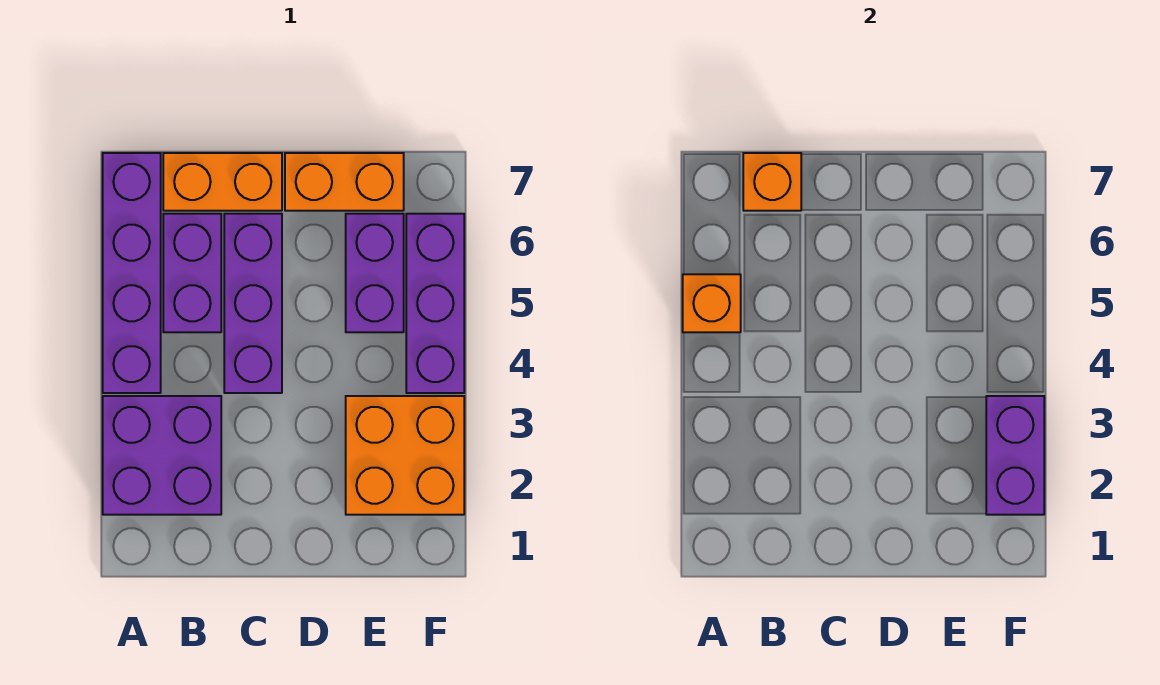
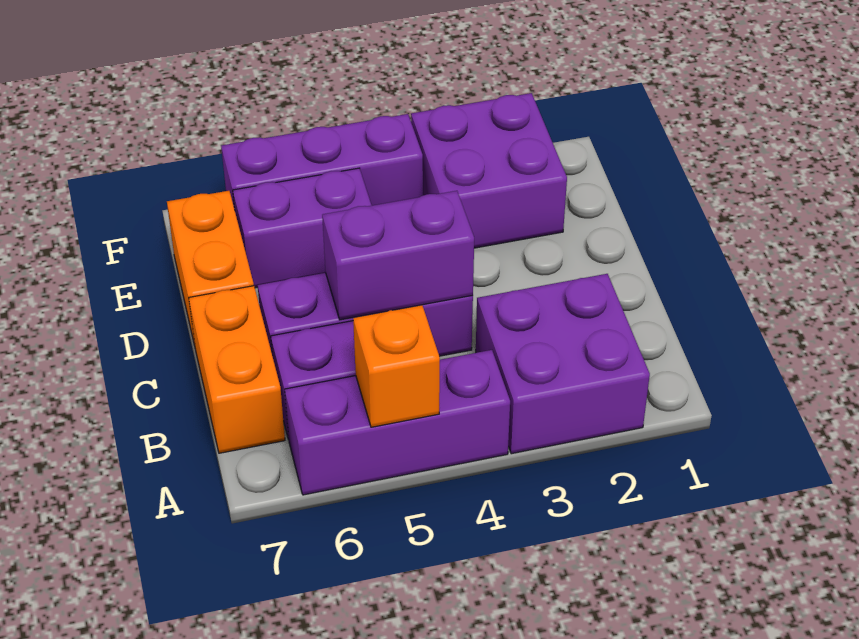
purple brick A4:A7 level 1 -> purple brick A4:A6 level 1
orange brick B7 level 2 -> none
orange brick E2:F3 level 1 -> purple brick E2:F3 level 1
purple brick F2:F3 level 2 -> purple brick C4:C5 level 2

